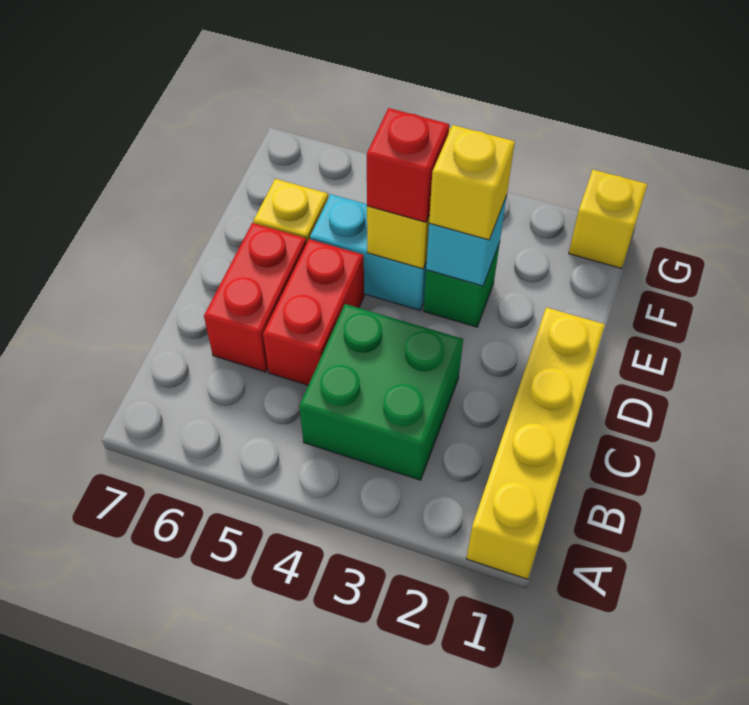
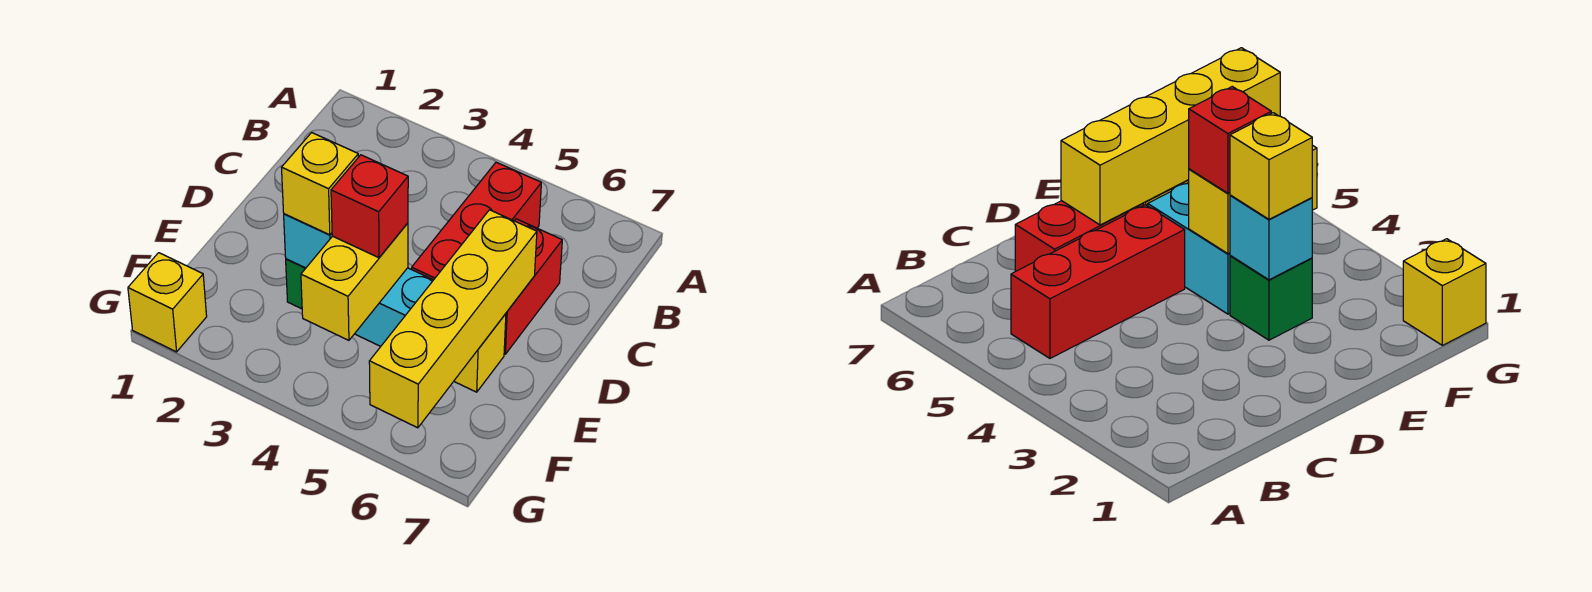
yellow brick A1:D1 level 1 -> yellow brick D6:G6 level 2
green brick B3:C4 level 1 -> none
red brick C5:D5 level 1 -> red brick B5:D5 level 1

